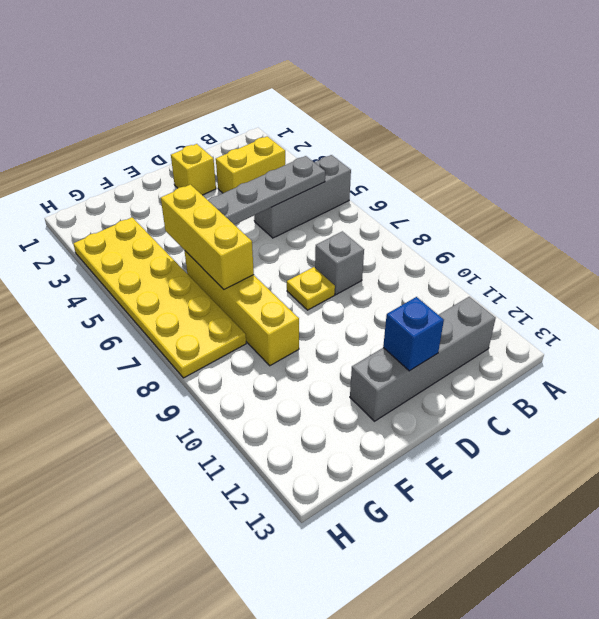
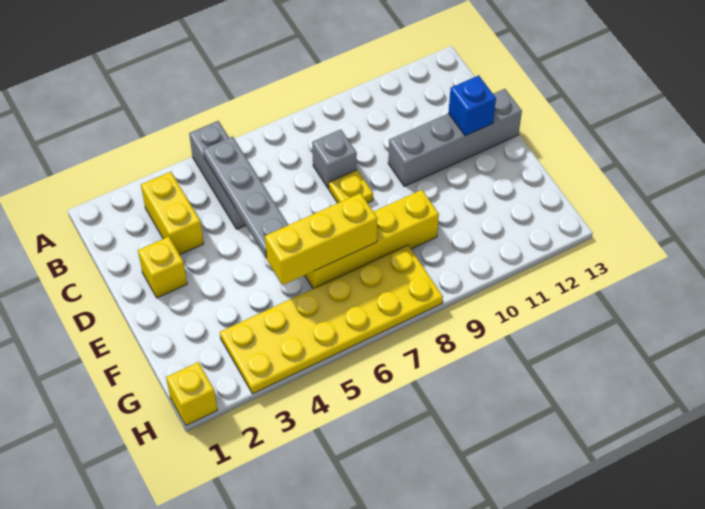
grey brick B12:E12 level 1 -> grey brick D10:D13 level 1
none -> yellow brick H1 level 1

